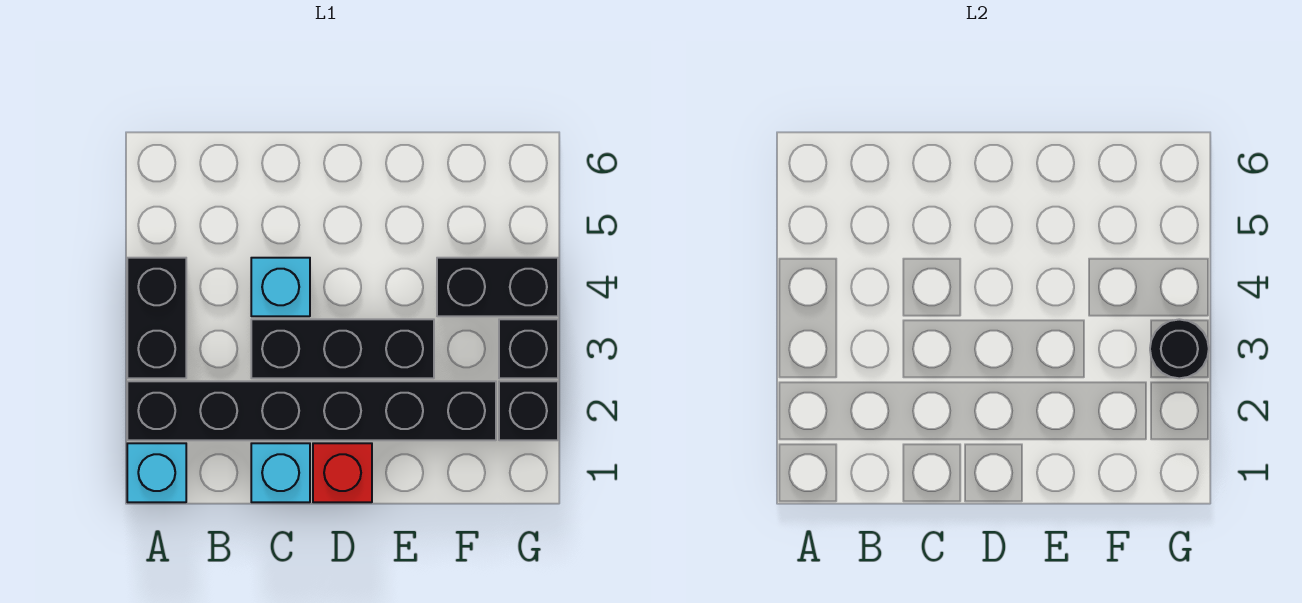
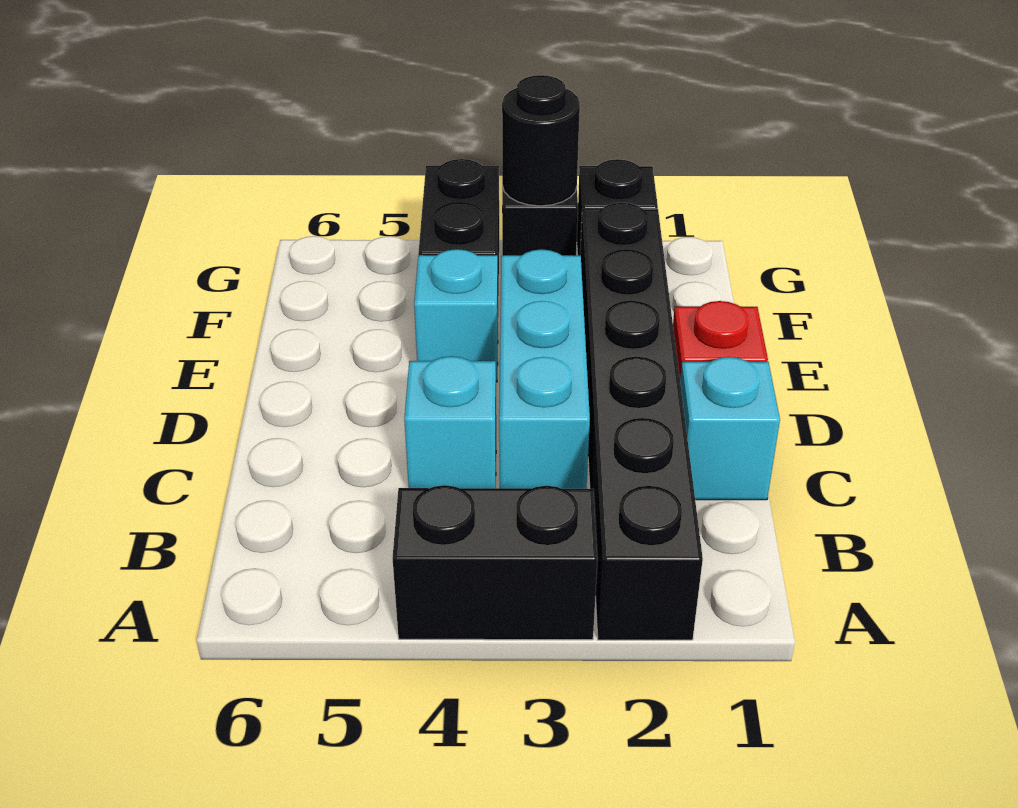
cyan brick A1 level 1 -> cyan brick E4 level 1
black brick C3:E3 level 1 -> cyan brick C3:E3 level 1

